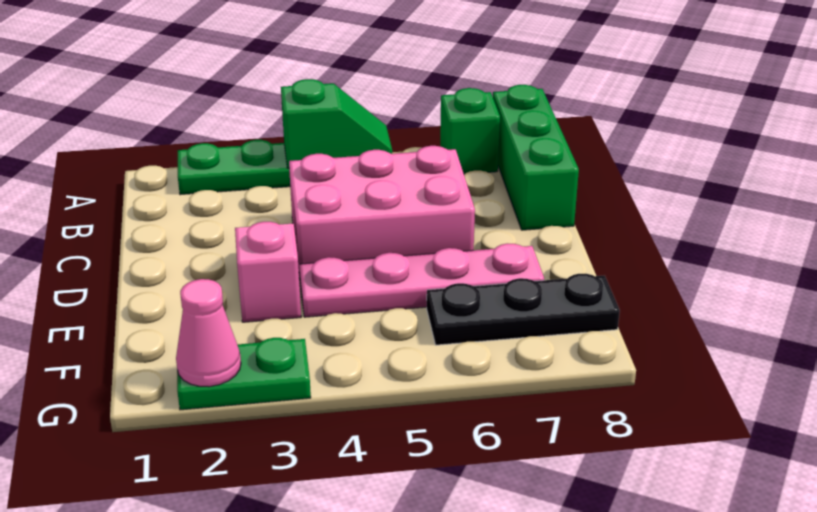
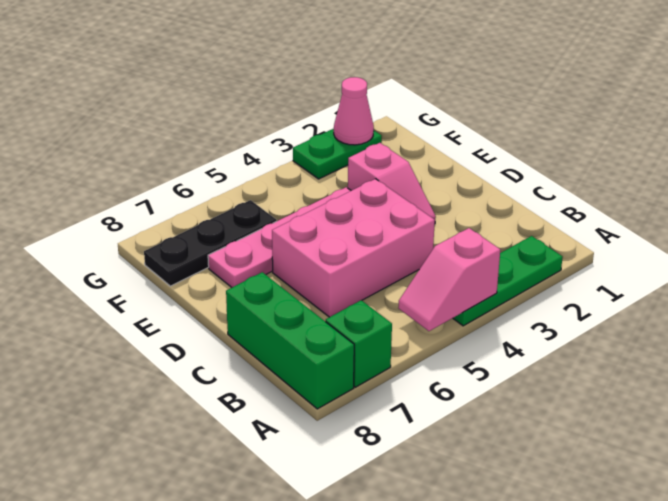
green slope A4:A5 level 2 top 4 -> pink slope A4:A5 level 2 top 4

